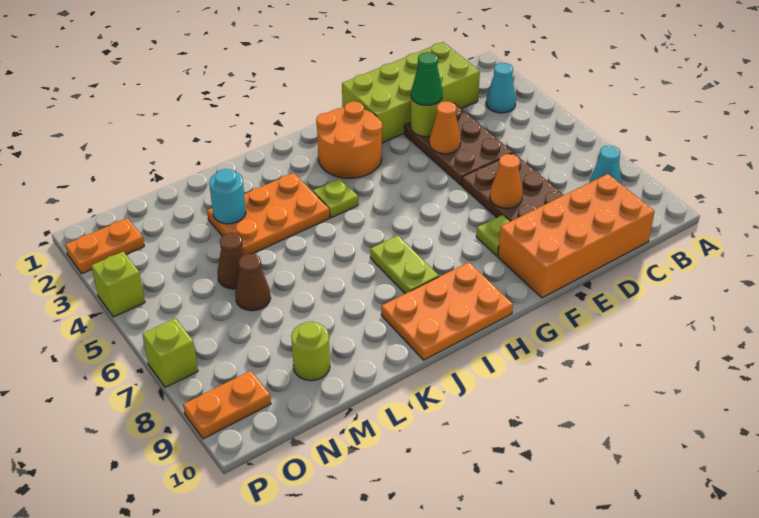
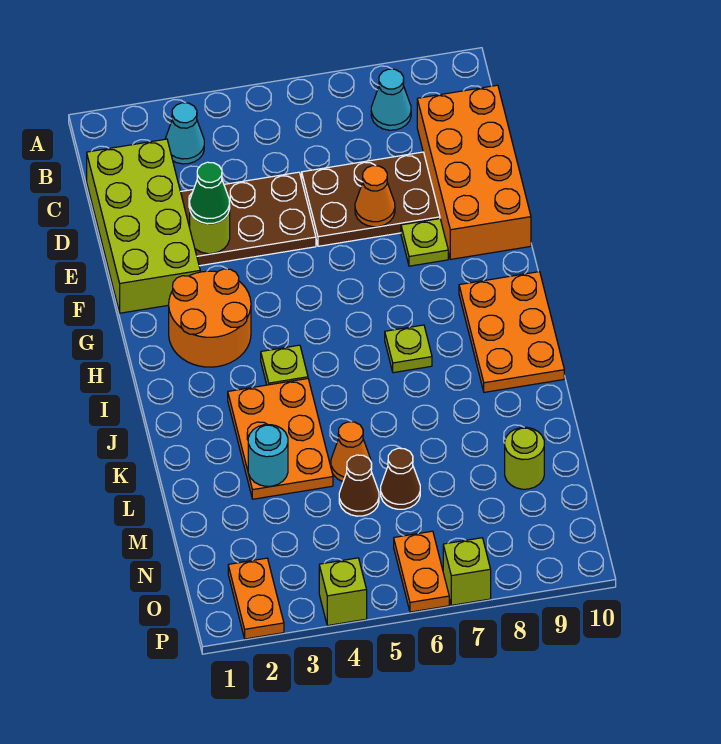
orange cone E4 level 2 -> orange cone L5 level 1
lime plate I7:I8 level 1 -> lime plate I7 level 1
orange plate O9:P9 level 1 -> orange plate O6:P6 level 1

